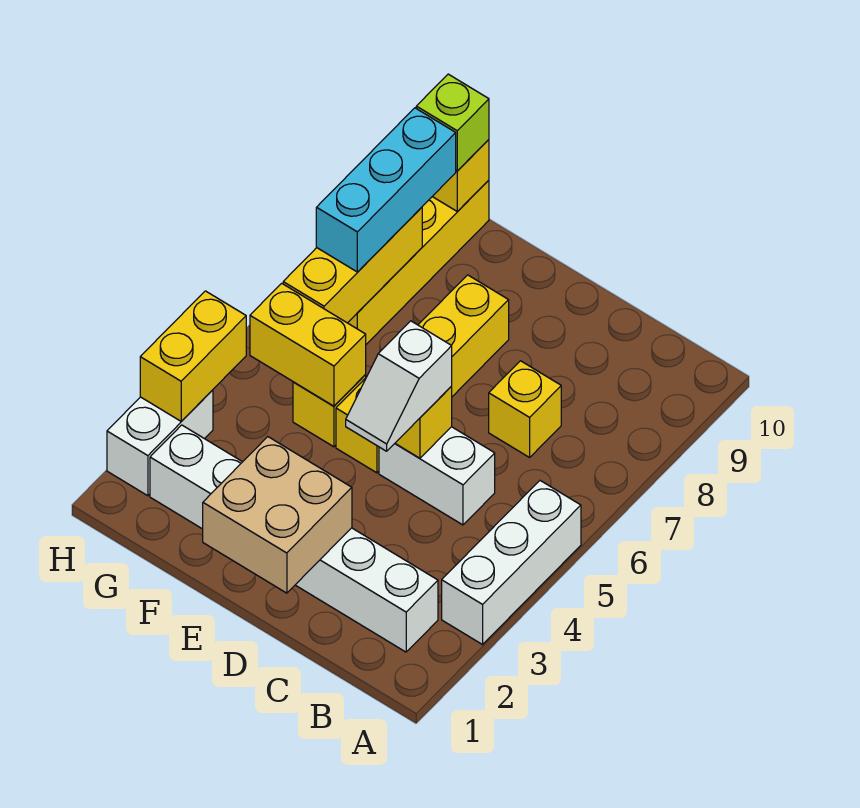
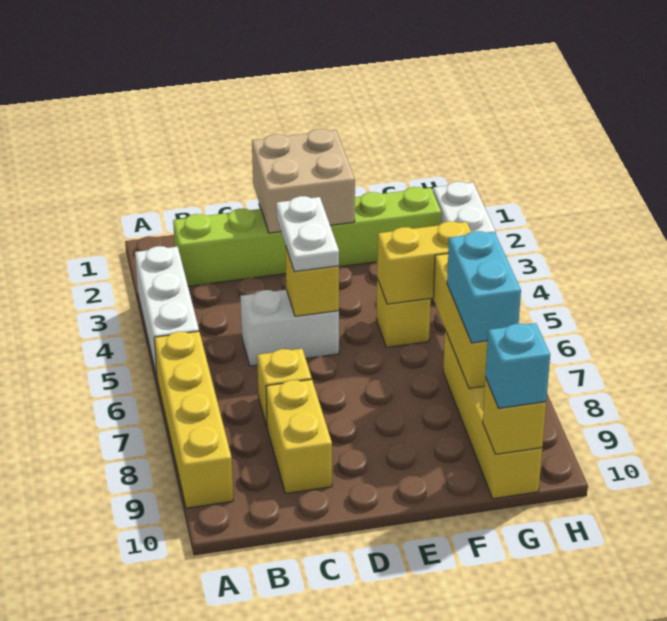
white brick B2:G2 level 1 -> lime brick B2:G2 level 1
white slope D4:D5 level 3 top 5 -> white plate D4:D5 level 3
yellow brick E5:E8 level 1 -> yellow brick A6:A9 level 1
cyan brick G7:G9 level 3 -> cyan brick G7:G8 level 3
lime brick G10 level 3 -> cyan brick G10 level 3
yellow brick H3:H4 level 2 -> yellow brick C8:C9 level 1

